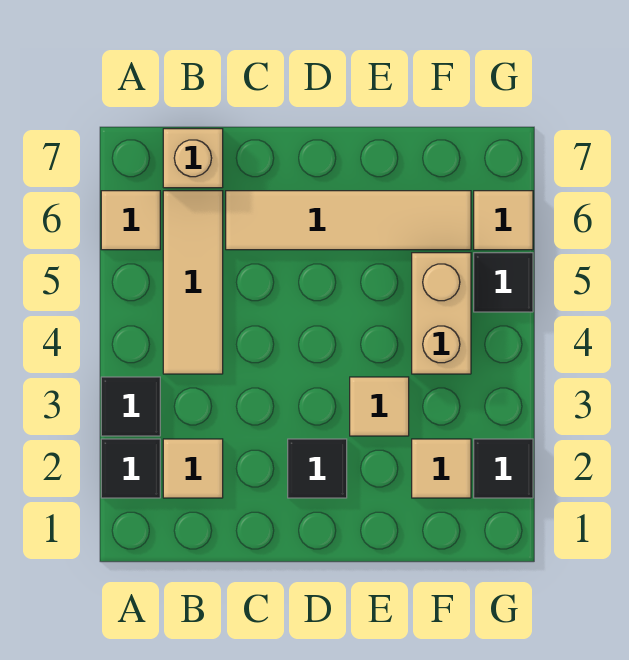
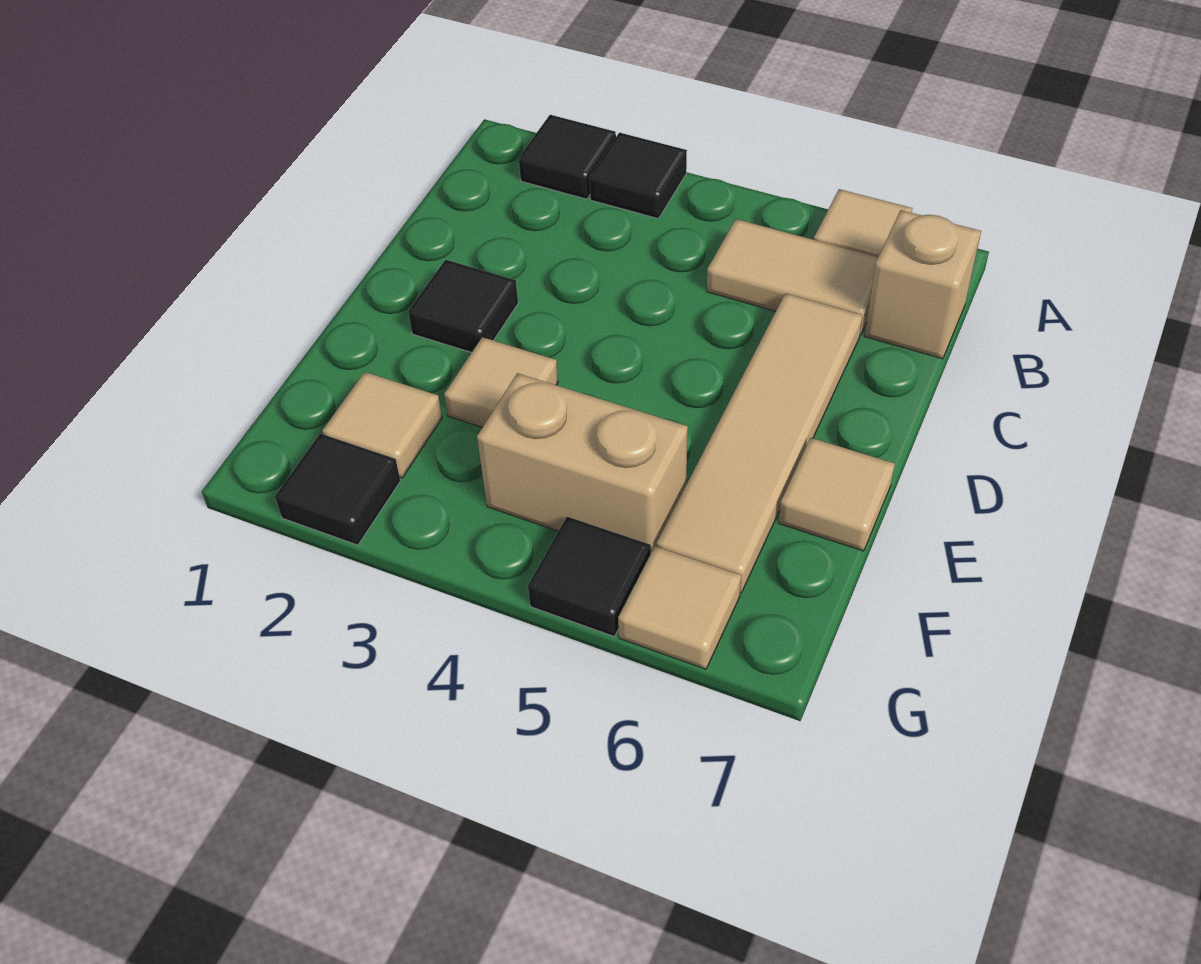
tan tile B2 level 1 -> tan tile E7 level 1
tan tile B4:B6 level 1 -> tan tile B5:B6 level 1

